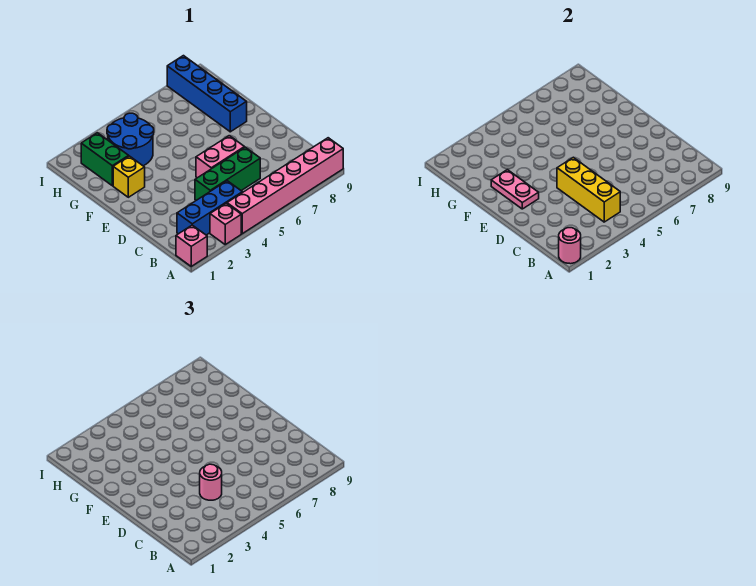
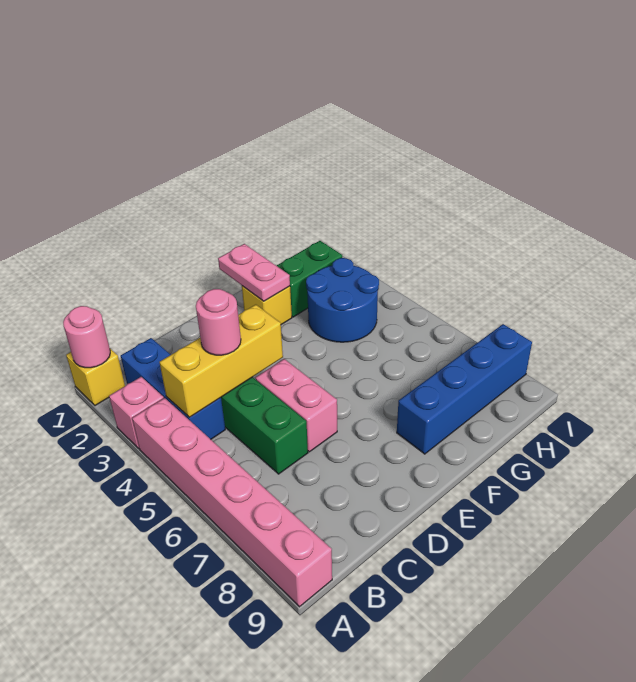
pink brick A1 level 1 -> yellow brick A1 level 1
pink plate E2:F2 level 2 -> pink plate F1:F2 level 2

